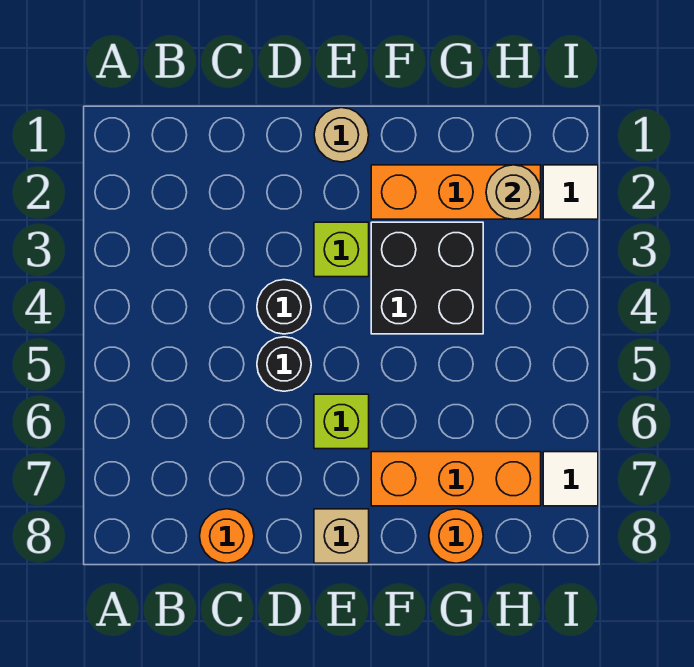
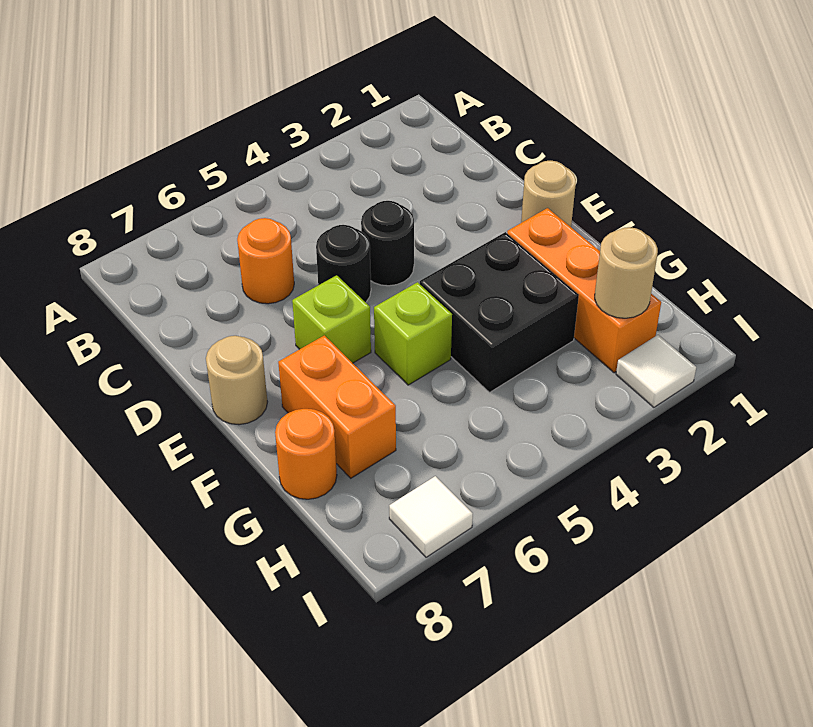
orange round brick C8 level 1 -> orange round brick C6 level 1
lime brick E3 level 1 -> lime brick F5 level 1
tan brick E8 level 1 -> tan round brick E8 level 1
orange brick F7:H7 level 1 -> orange brick F7:G7 level 1

